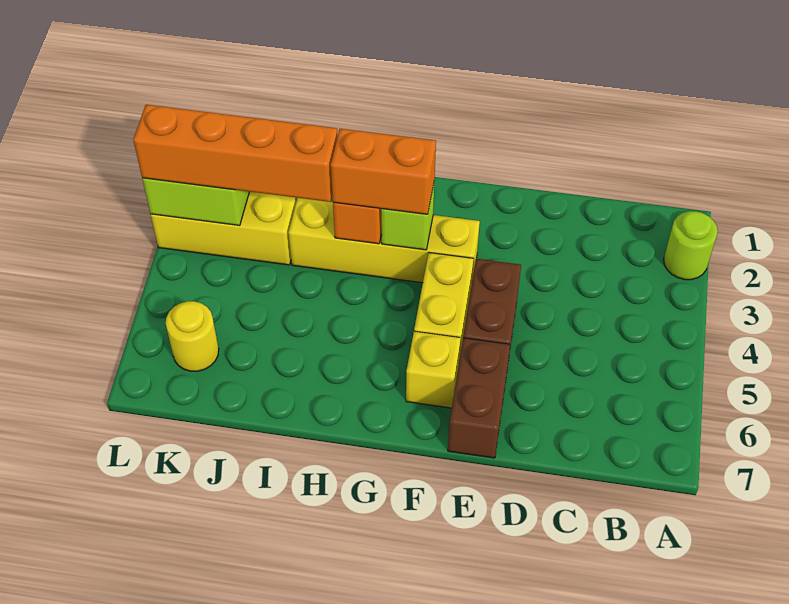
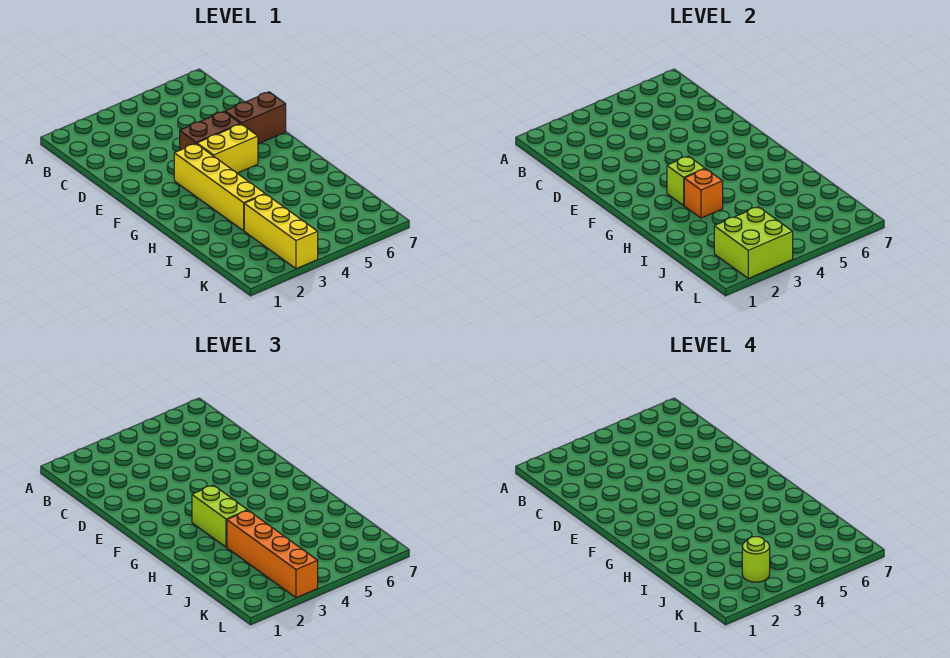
lime round brick A2 level 1 -> lime round brick K3 level 4
yellow brick F6 level 1 -> none
orange brick G3:H3 level 3 -> lime brick G3:H3 level 3
yellow round brick K6 level 1 -> none

